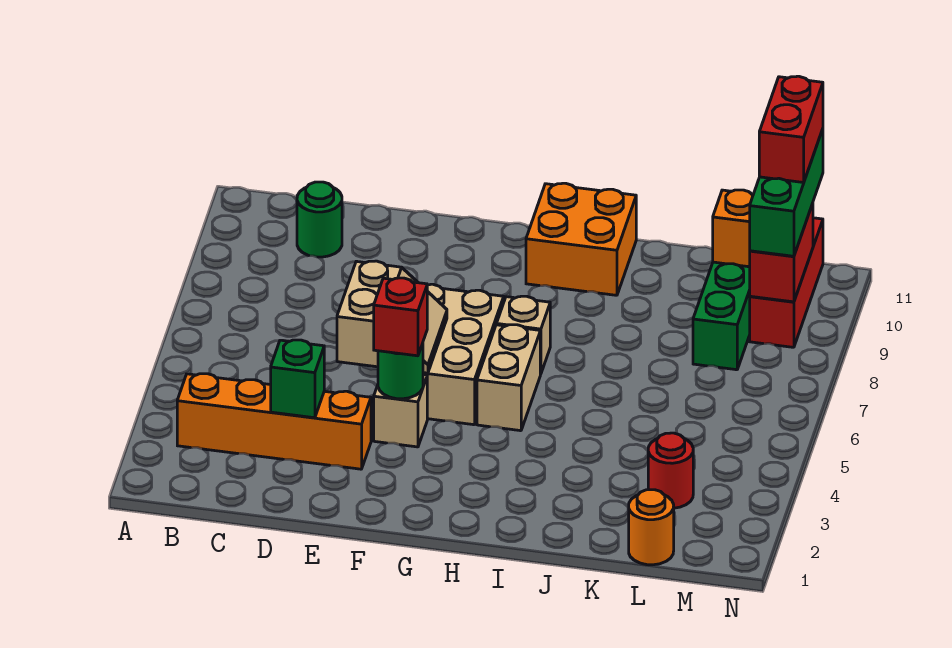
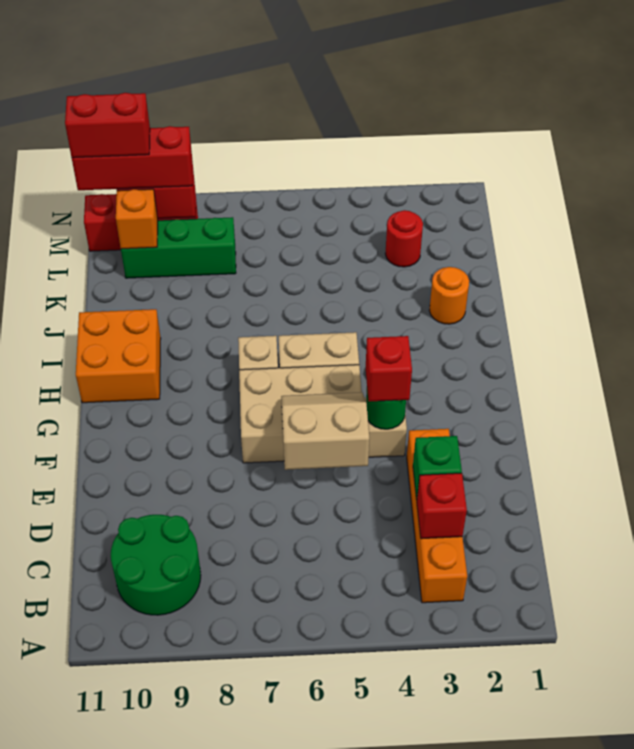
none -> red brick C3 level 2
green round brick C10 level 1 -> green round brick B9:C10 level 1
orange round brick L1 level 1 -> orange round brick J2 level 1
green brick M9:M11 level 3 -> red brick M9:M11 level 3

